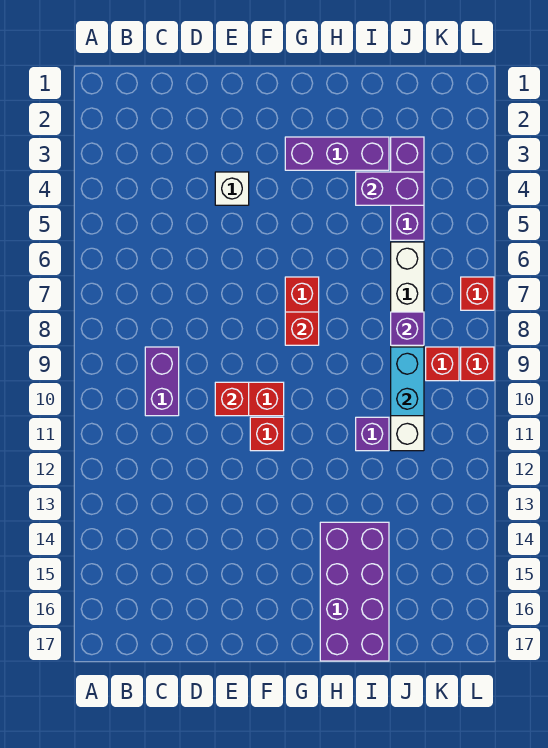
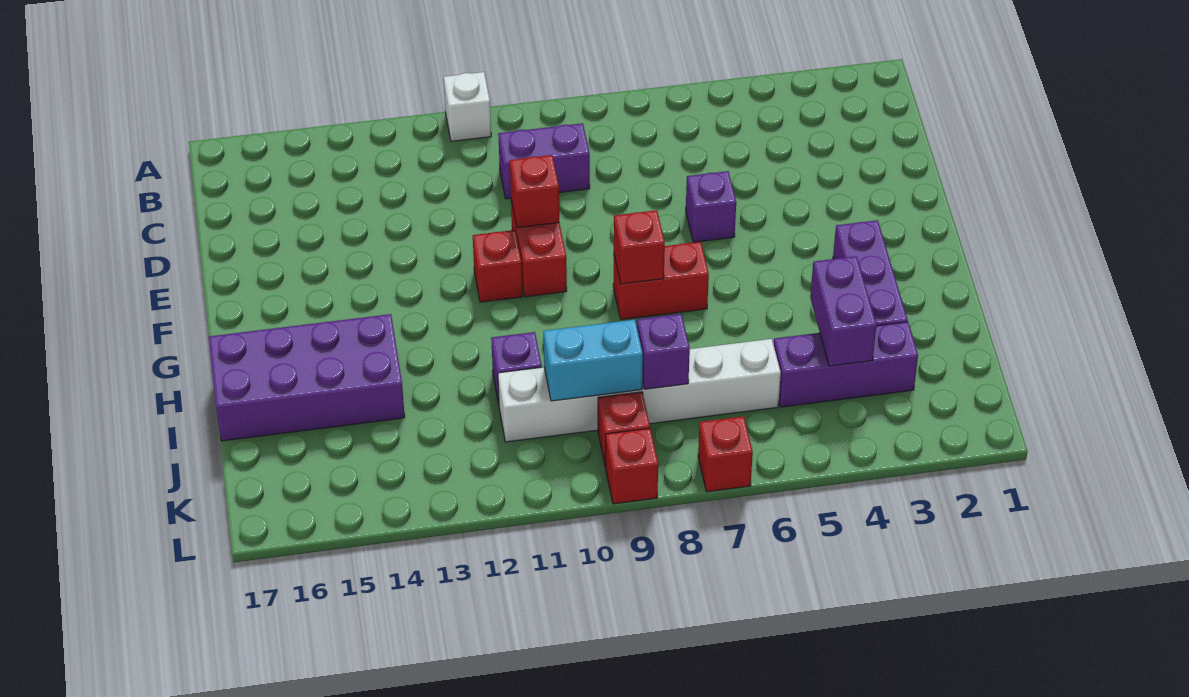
white brick E4 level 1 -> white brick A11 level 1
none -> purple brick E6 level 1

